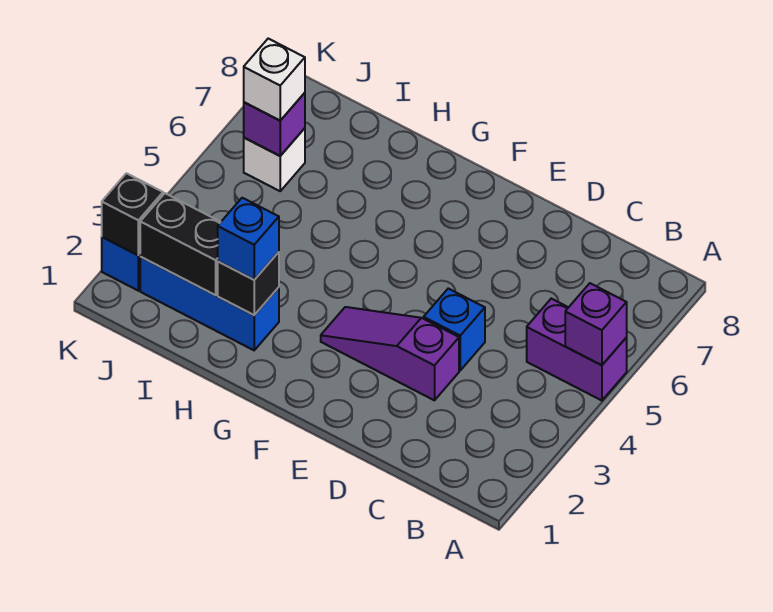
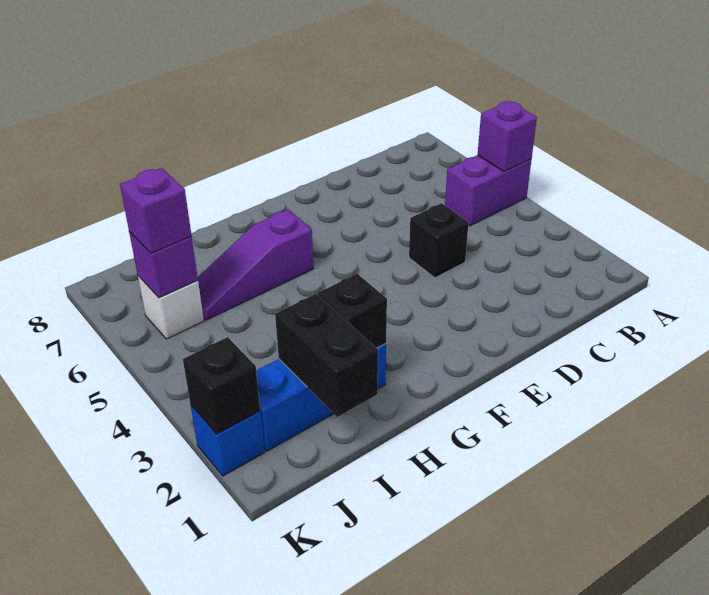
purple slope D3:F3 level 1 top D -> purple slope G6:I6 level 1 top G
blue brick D4 level 1 -> black brick D4 level 1
blue brick H2 level 3 -> none
black brick I2:J2 level 2 -> black brick I1:I2 level 2
white brick J6 level 3 -> purple brick J6 level 3

